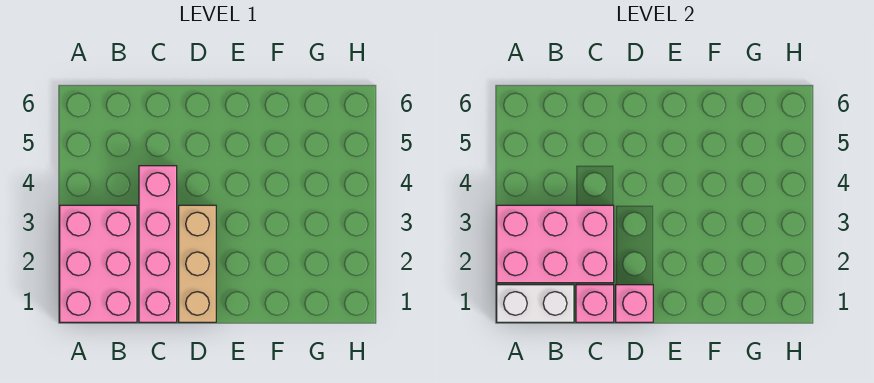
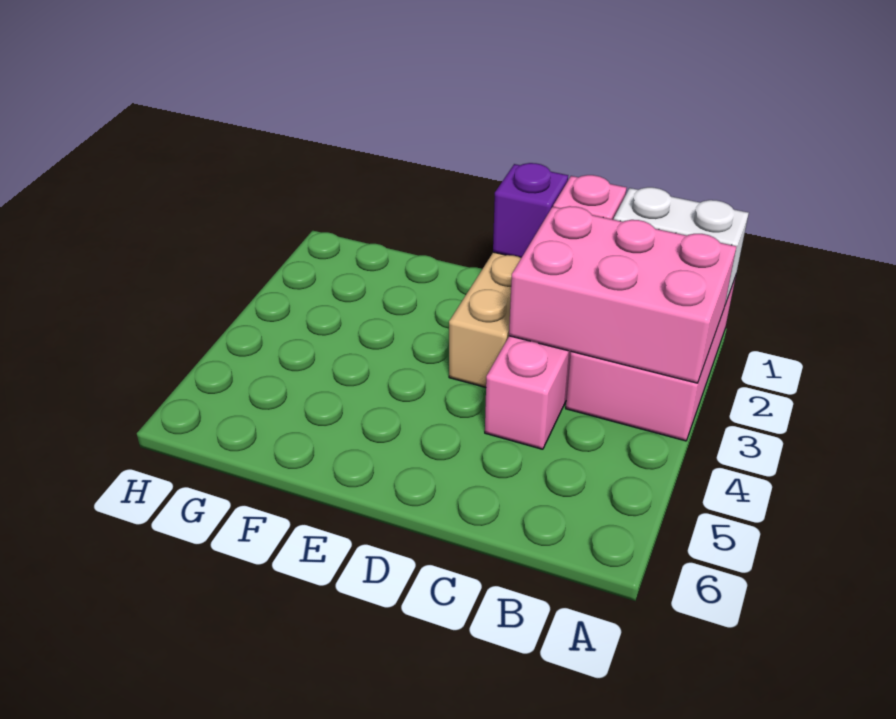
pink brick D1 level 2 -> purple brick D1 level 2

